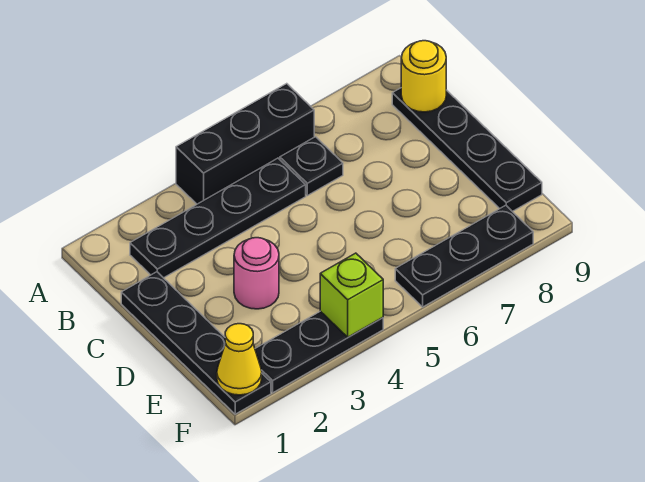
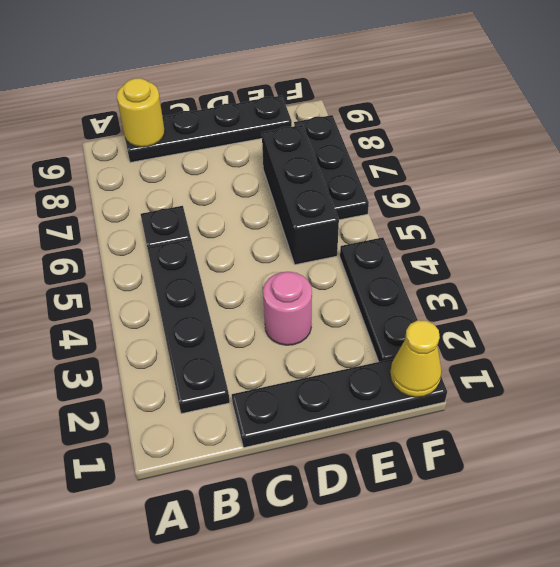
black brick A4:A6 level 1 -> black brick E5:E7 level 1
lime brick F4 level 2 -> none

